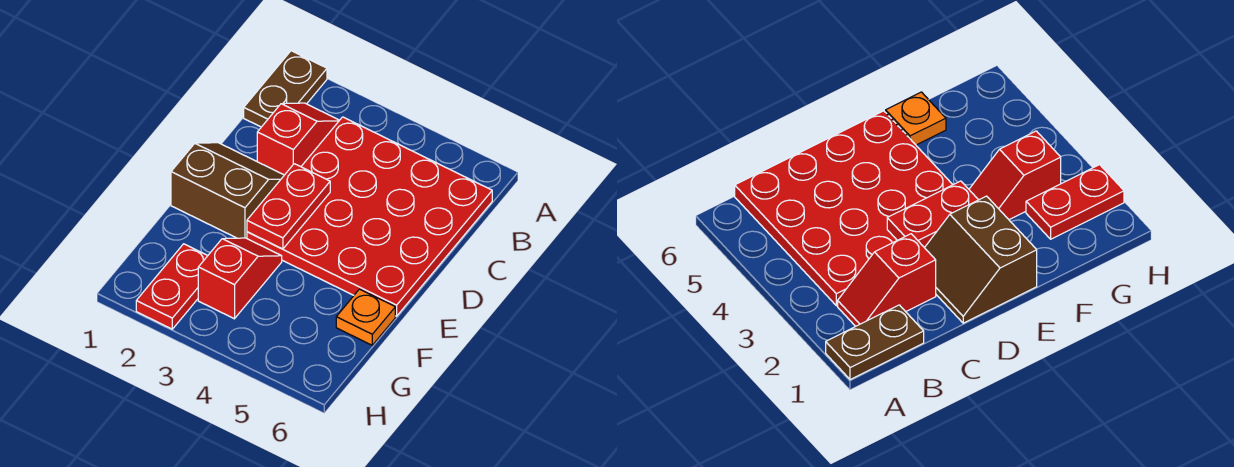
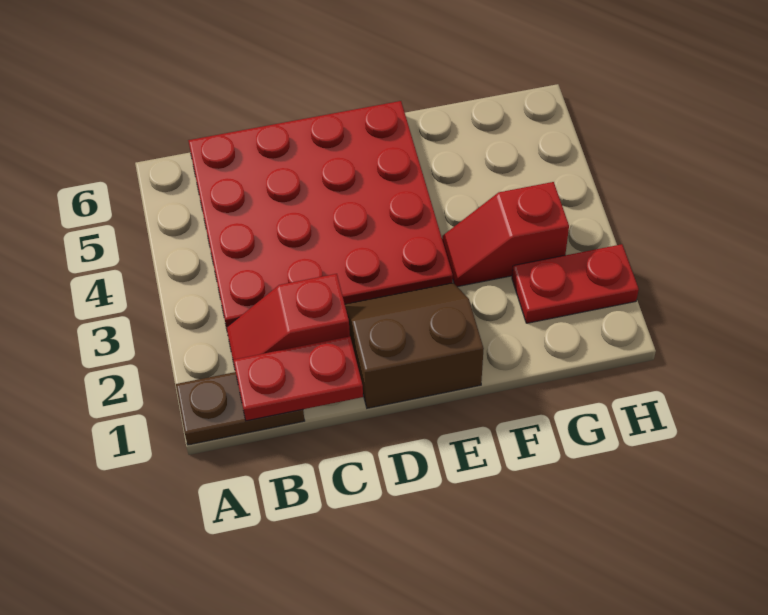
brown slope D1:E2 level 1 top E -> brown slope D1:E2 level 1 top 1
red plate D3:E3 level 2 -> red plate B1:C1 level 2
orange plate F6 level 1 -> none

